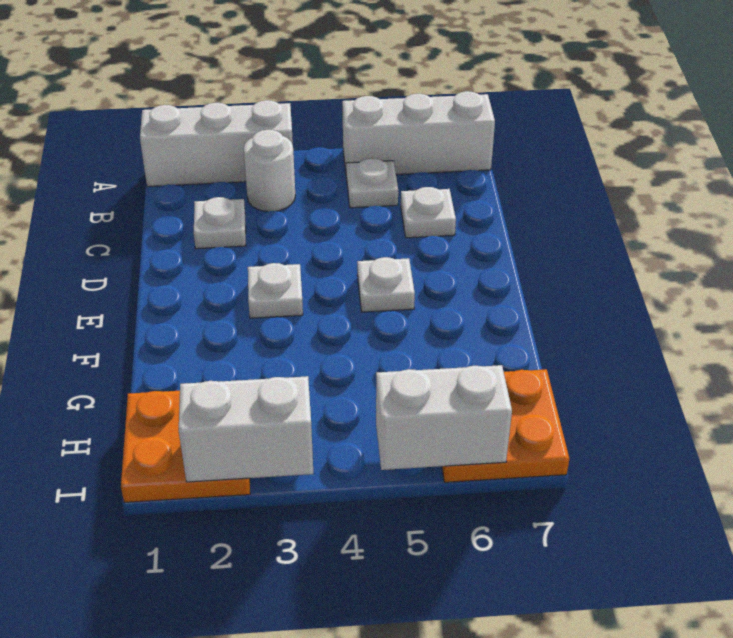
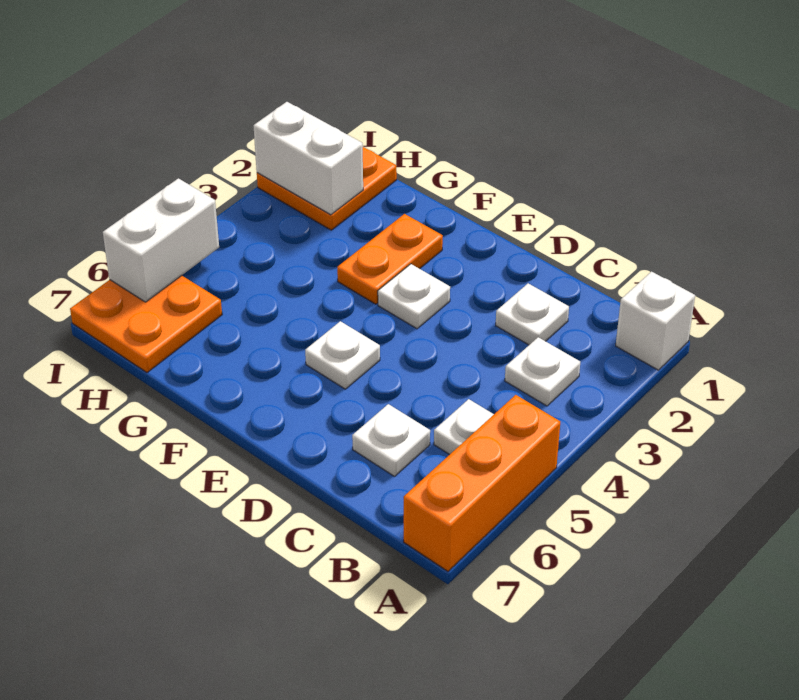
white brick A1:A3 level 1 -> white brick A1 level 1
white brick A5:A7 level 1 -> orange brick A5:A7 level 1
white round brick B3 level 1 -> white plate B3 level 1
none -> orange plate F2:F3 level 1
white brick I2:I3 level 2 -> white brick H2:I2 level 2

